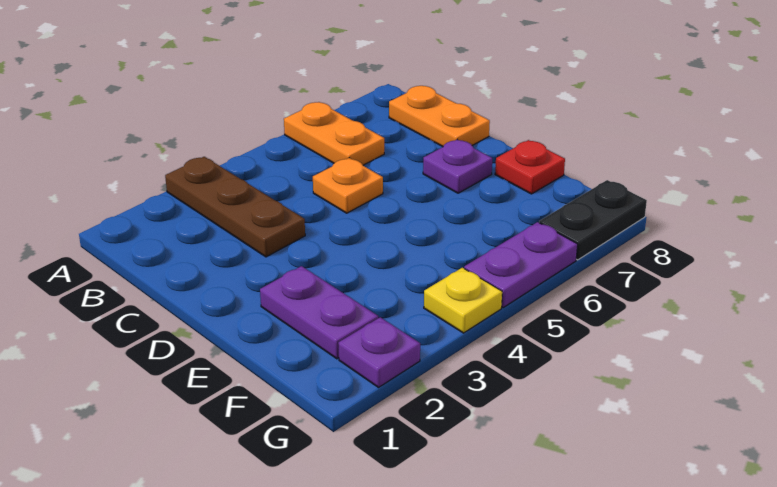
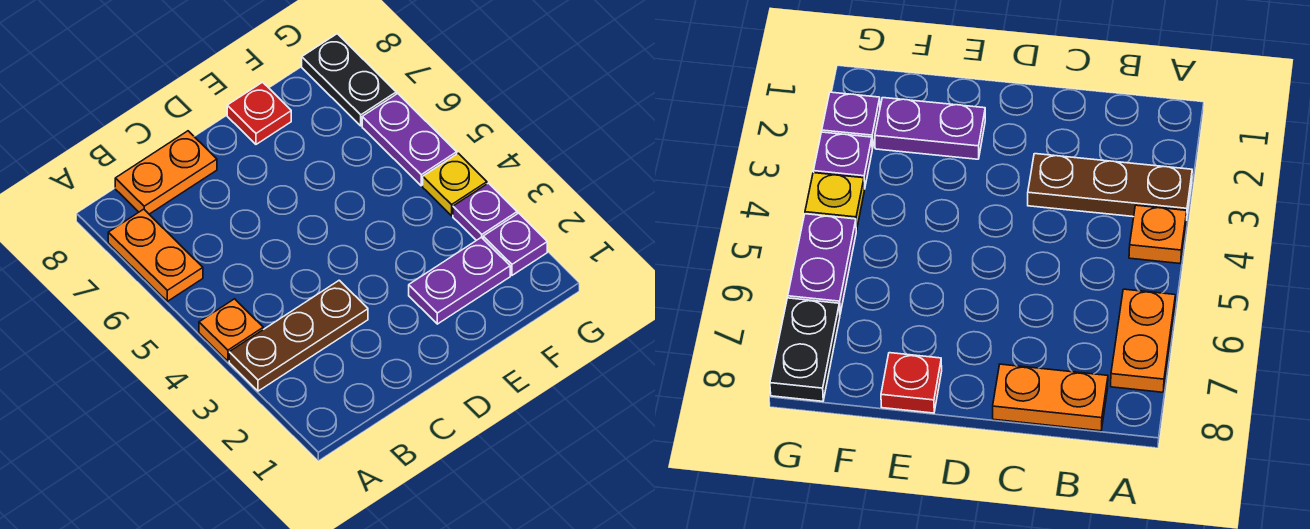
orange plate A6:B6 level 1 -> orange plate A6:A7 level 1
orange plate C5 level 1 -> orange plate A4 level 1
purple plate D7 level 1 -> purple plate G3 level 1

